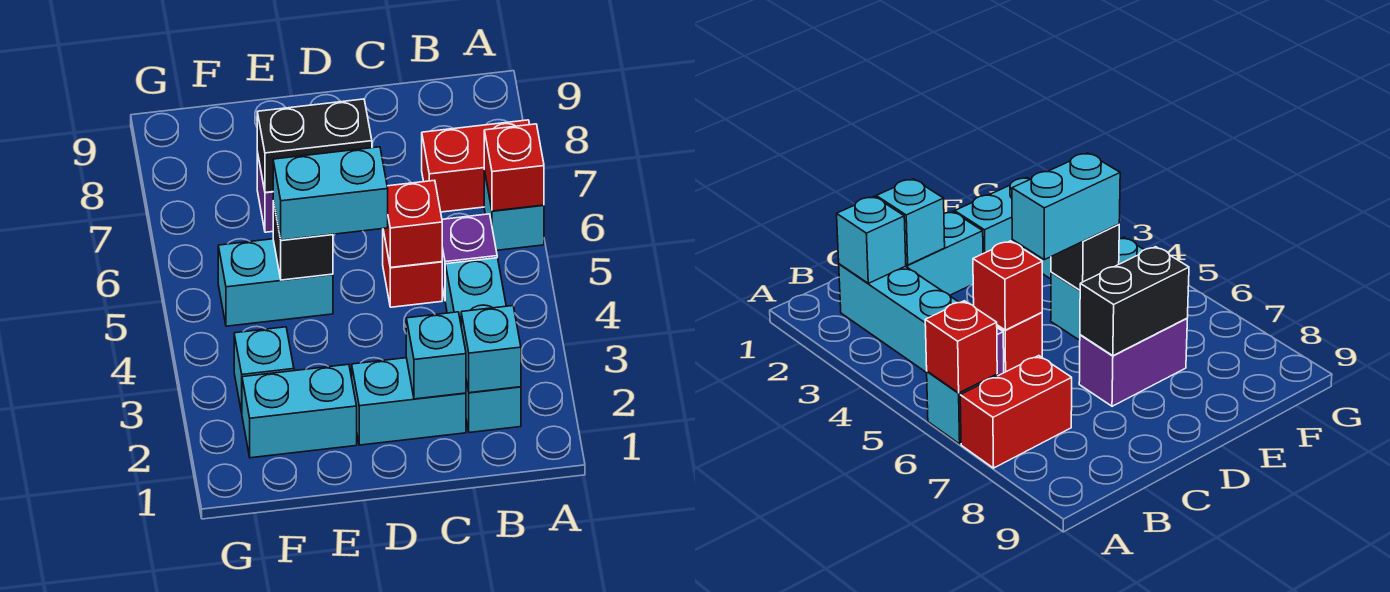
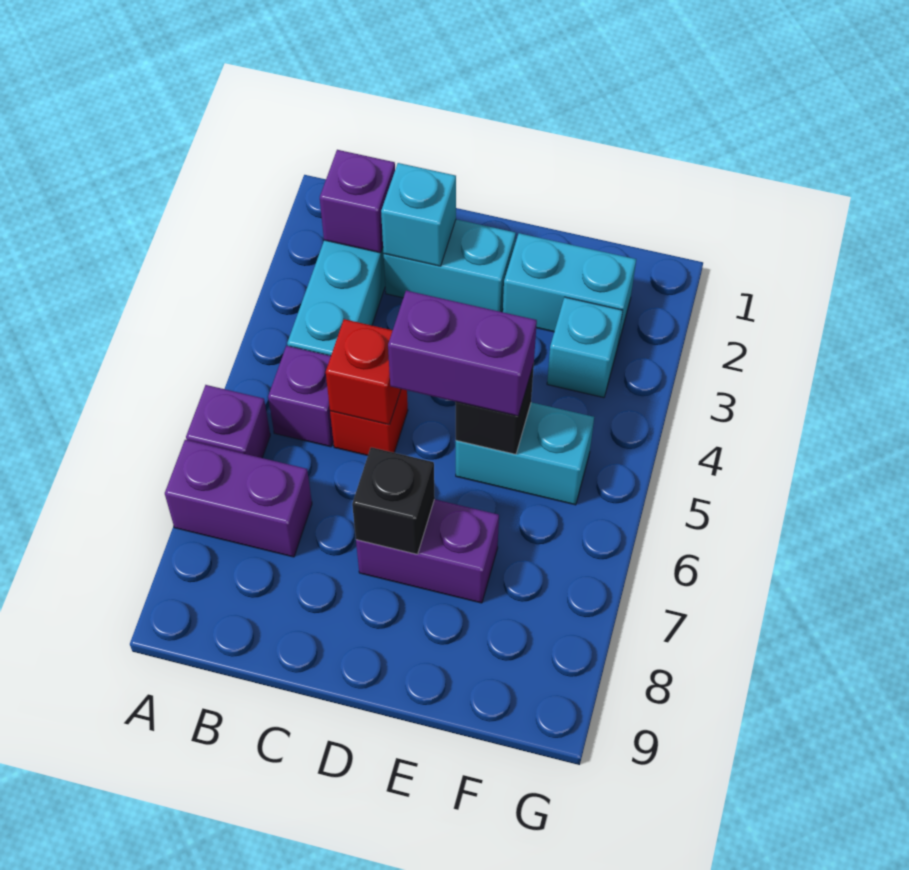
cyan brick A6 level 1 -> purple brick A6 level 1
red brick A6 level 2 -> none
red brick A7:B7 level 1 -> purple brick A7:B7 level 1
cyan brick B2 level 2 -> purple brick B2 level 2
cyan brick D5:E5 level 3 -> purple brick D5:E5 level 3
black brick D7:E7 level 2 -> black brick D7 level 2

